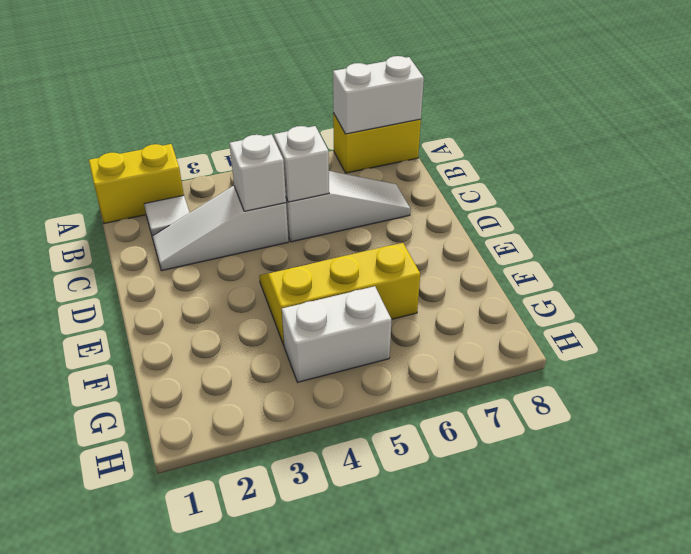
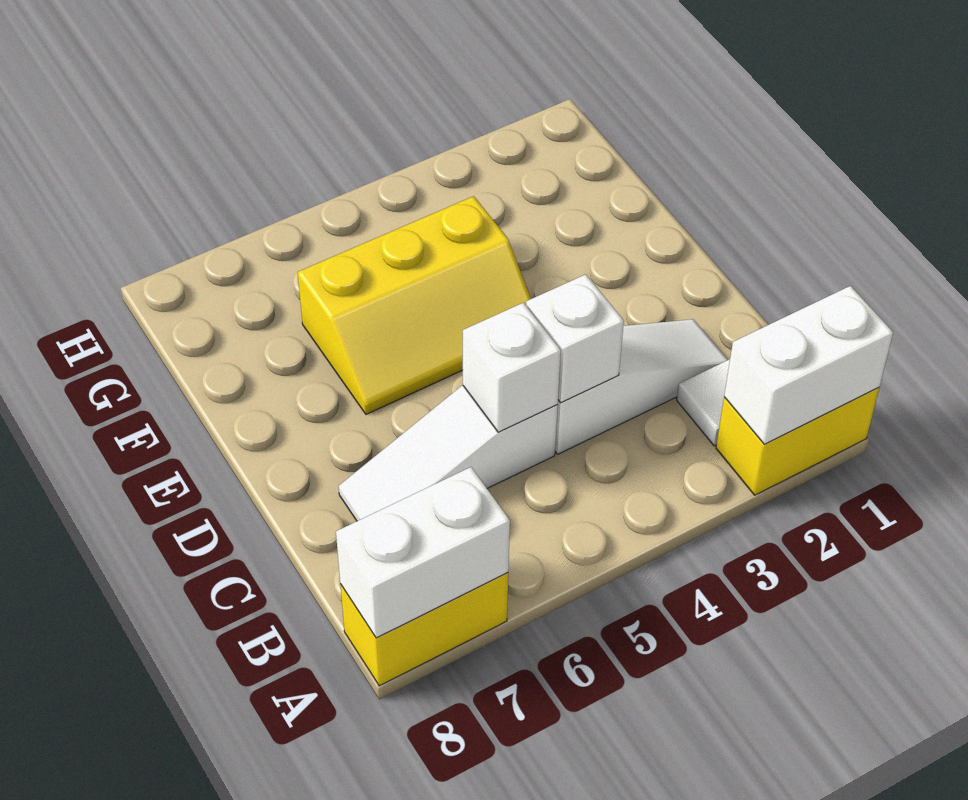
white brick G4:G5 level 1 -> white brick A1:A2 level 2

